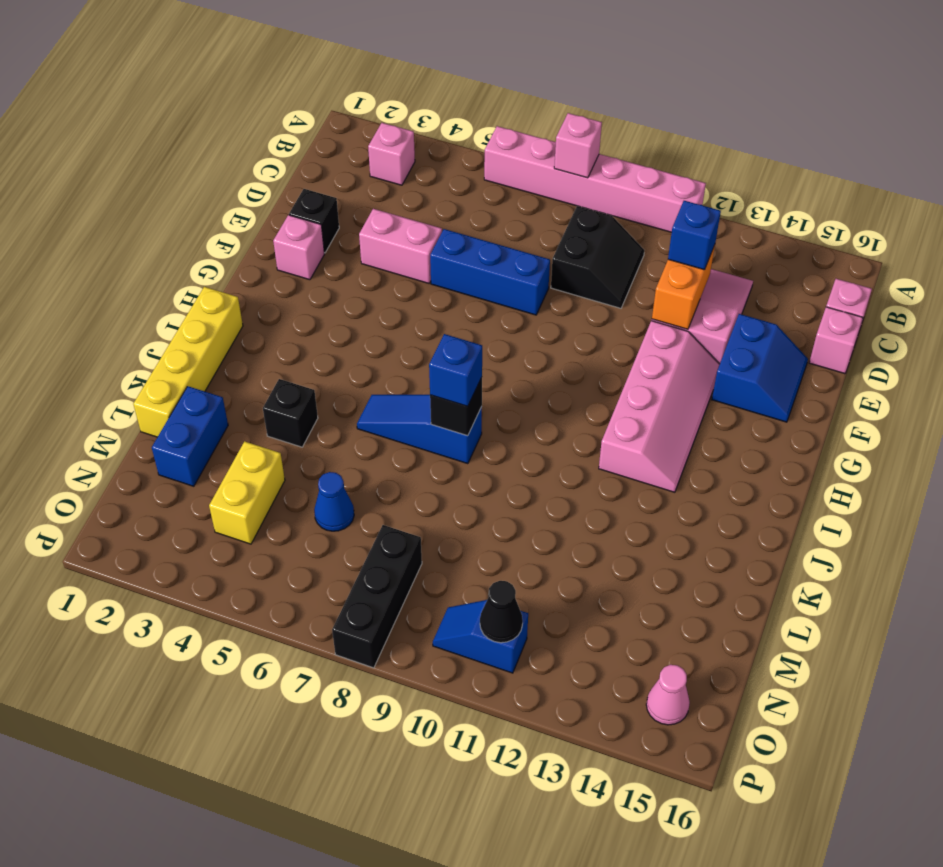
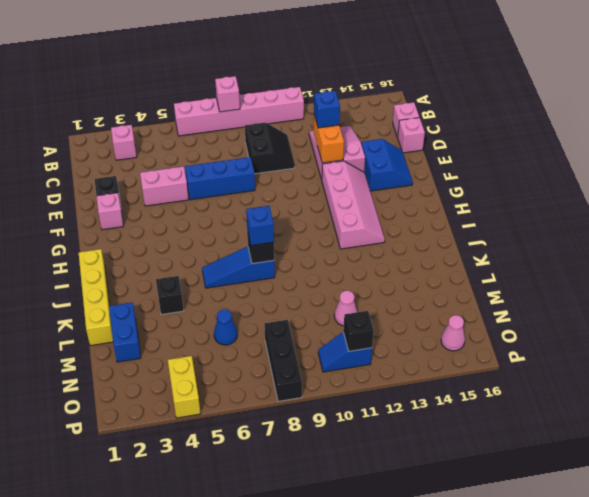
yellow brick M4:N4 level 1 -> yellow brick O4:P4 level 1
none -> pink cone M11 level 1
black cone O11 level 2 -> black brick O11 level 2

